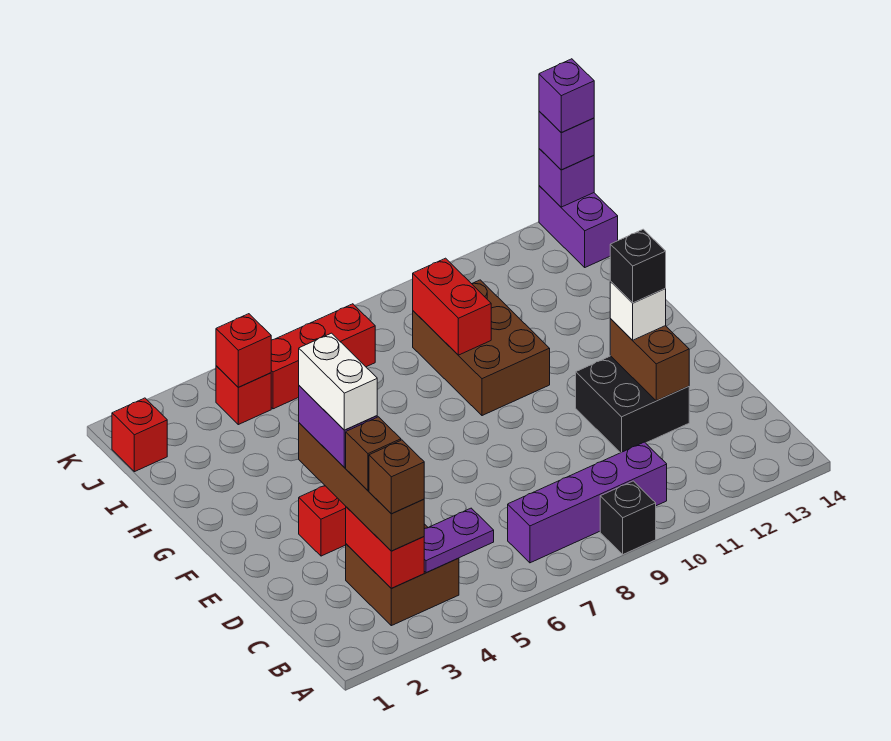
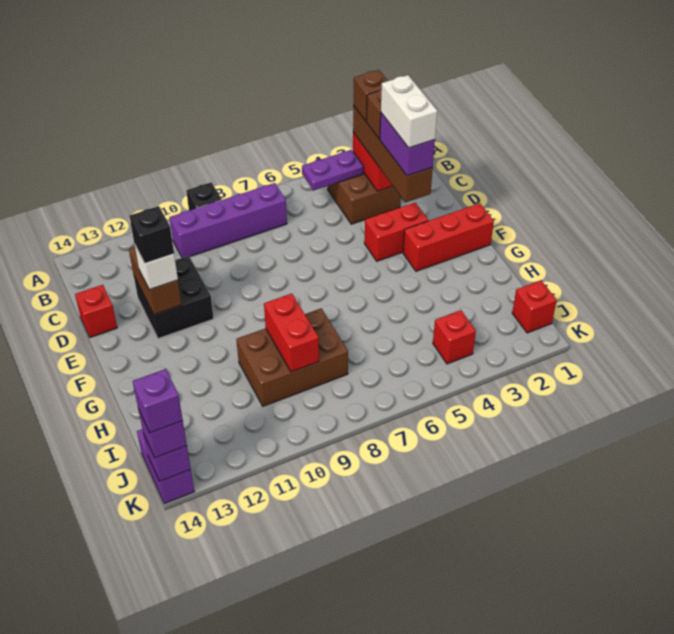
brown brick G9:I10 level 1 -> brown brick H8:I10 level 1
red brick J4 level 2 -> red brick D14 level 1
red brick J5:J7 level 1 -> red brick F1:F3 level 1

